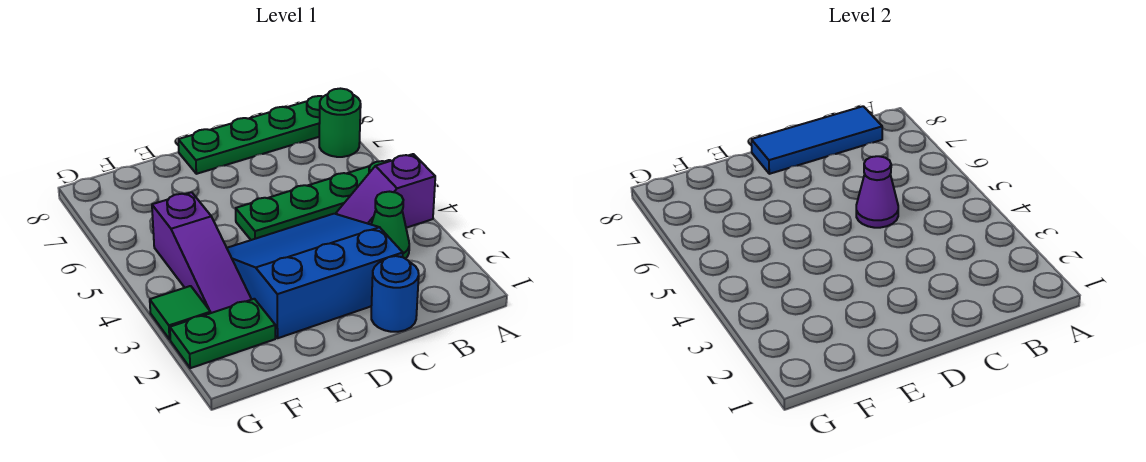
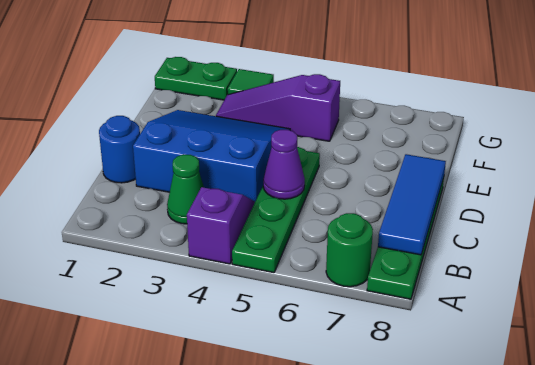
blue slope C2:E4 level 1 top 2 -> blue slope C2:E4 level 1 top C
green plate F2:G2 level 1 -> green plate G1:G2 level 1

